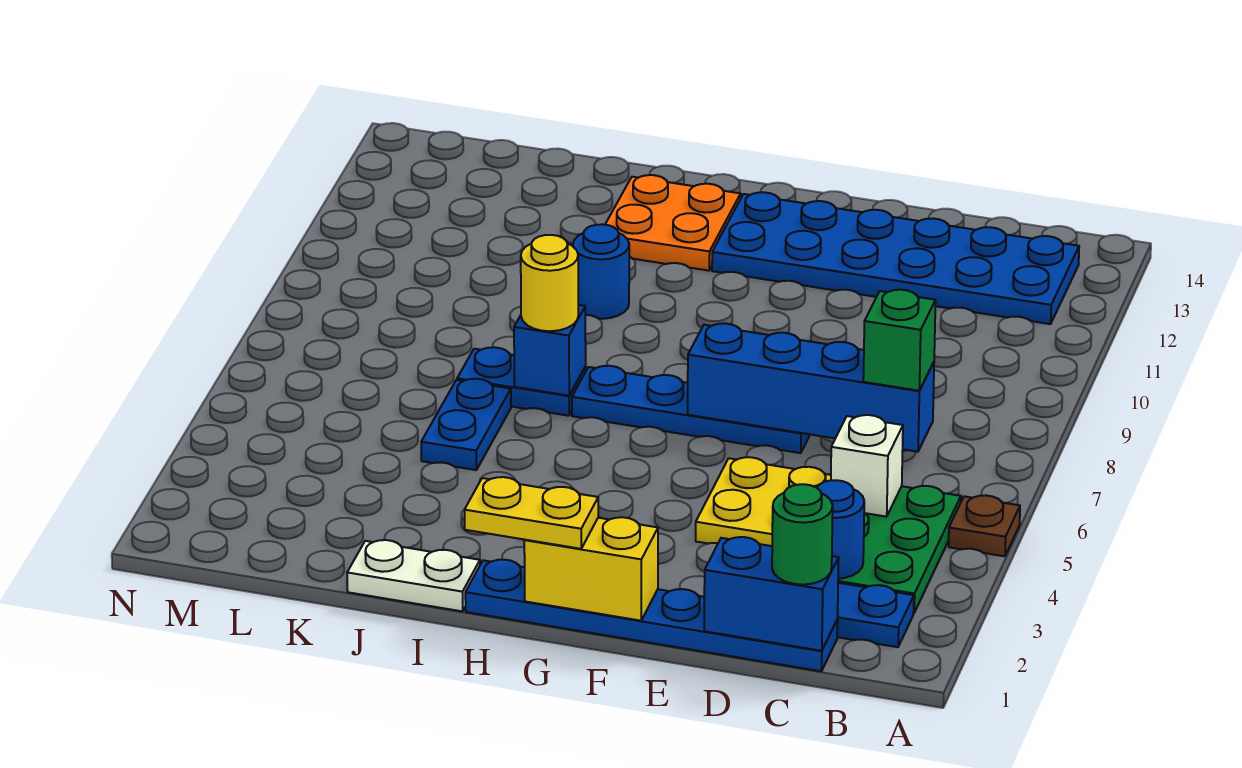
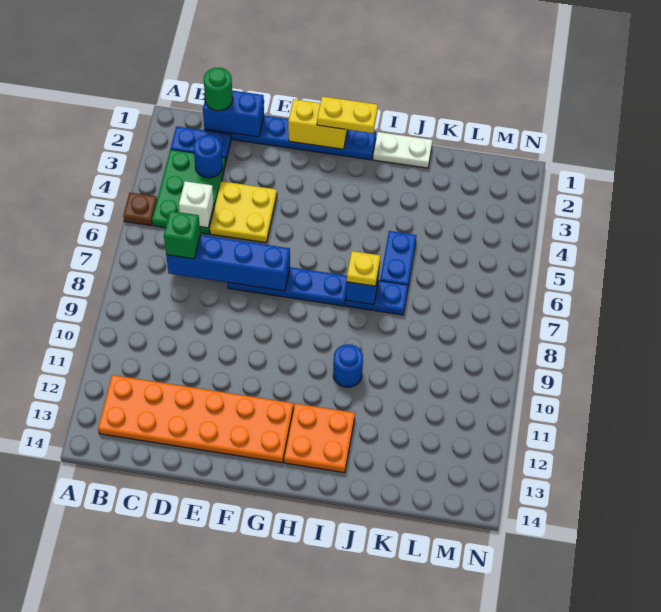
blue plate B12:G13 level 1 -> orange plate B12:G13 level 1
yellow round brick I7 level 3 -> yellow plate I7 level 3

